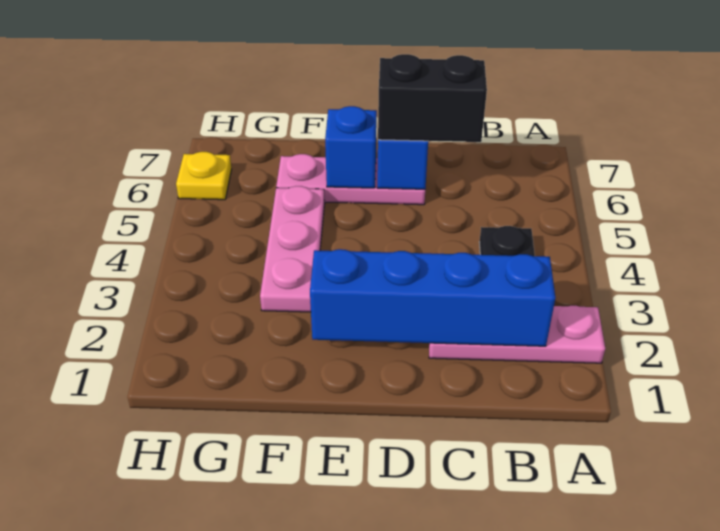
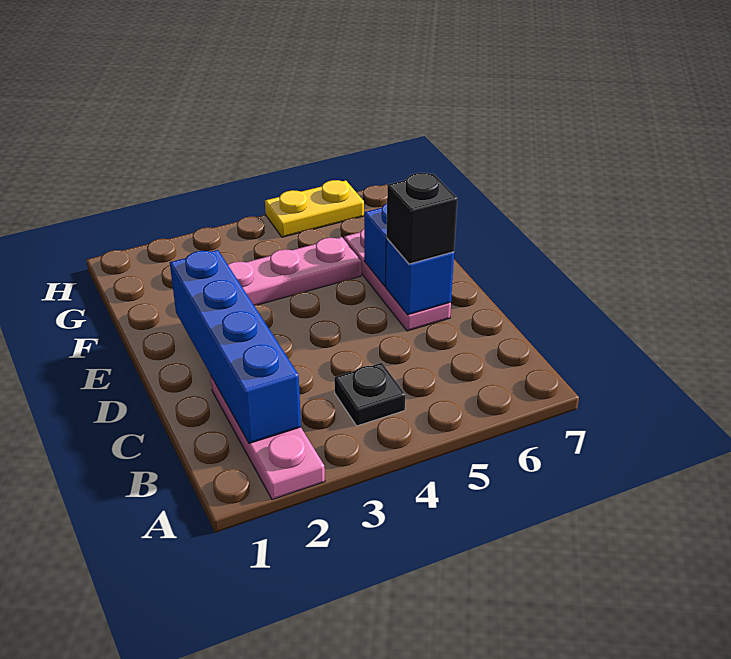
black brick C6:D6 level 3 -> black brick D6 level 3
yellow plate H6 level 1 -> yellow plate H5:H6 level 1

